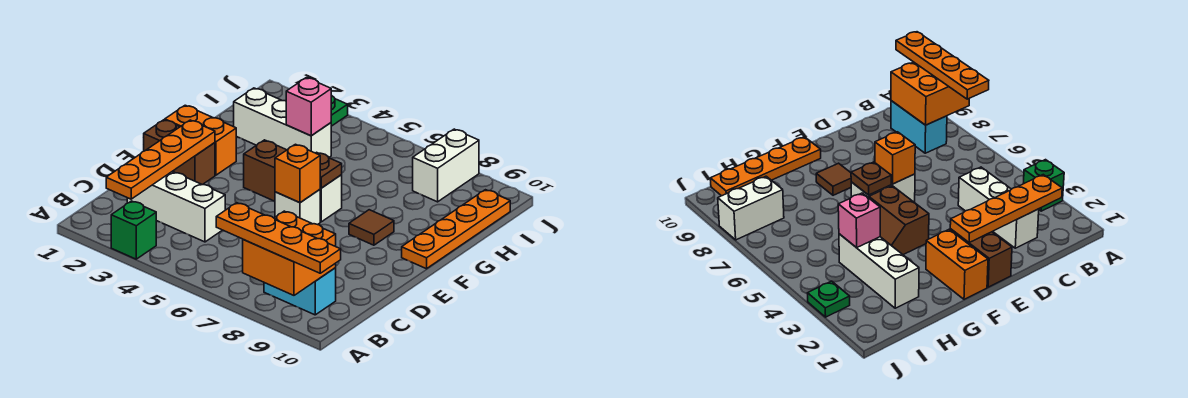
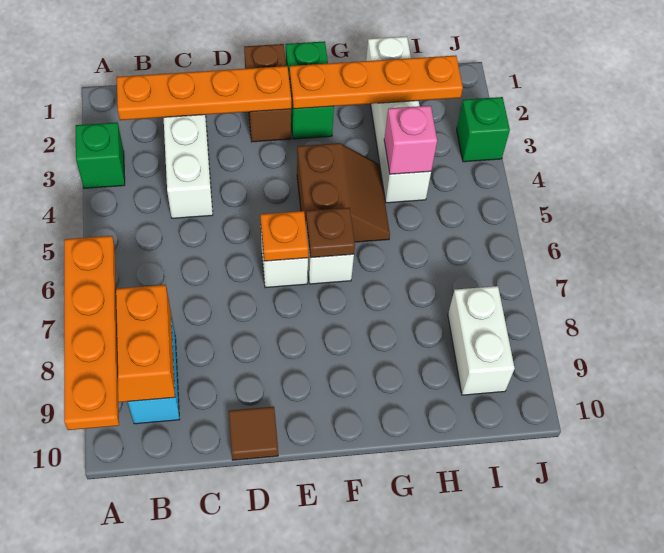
orange brick E6 level 2 -> orange plate E6 level 2
orange brick F1:F2 level 1 -> green brick F1:F2 level 1
brown tile F8 level 1 -> brown tile D10 level 1
orange plate F10:I10 level 1 -> orange plate F2:I2 level 2
white brick H2:H4 level 1 -> white brick H1:H4 level 1
white brick I8:J8 level 1 -> white brick I8:I9 level 1
green plate J3 level 1 -> green brick J3 level 1

